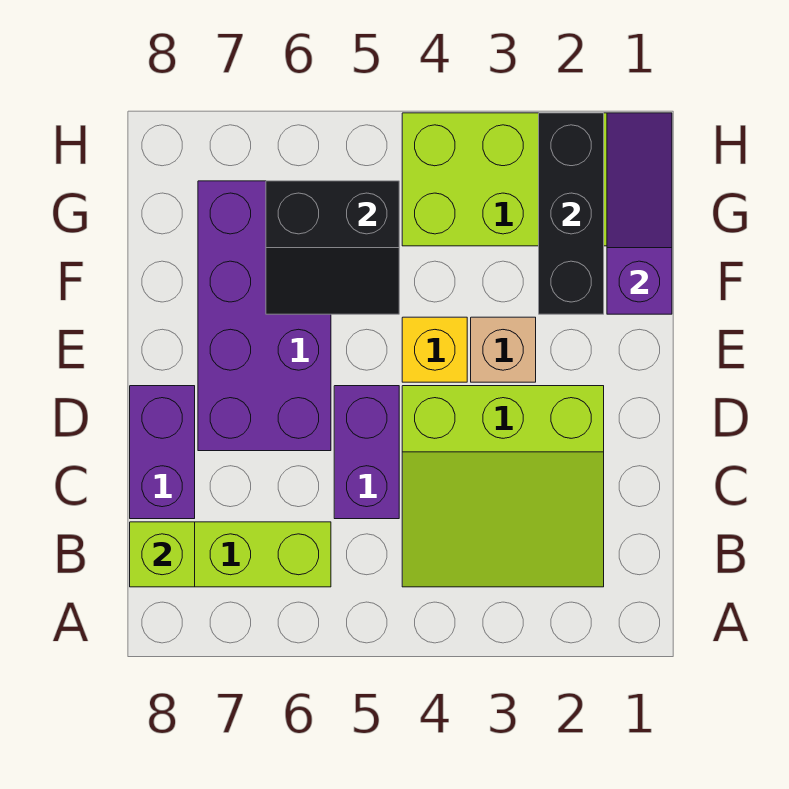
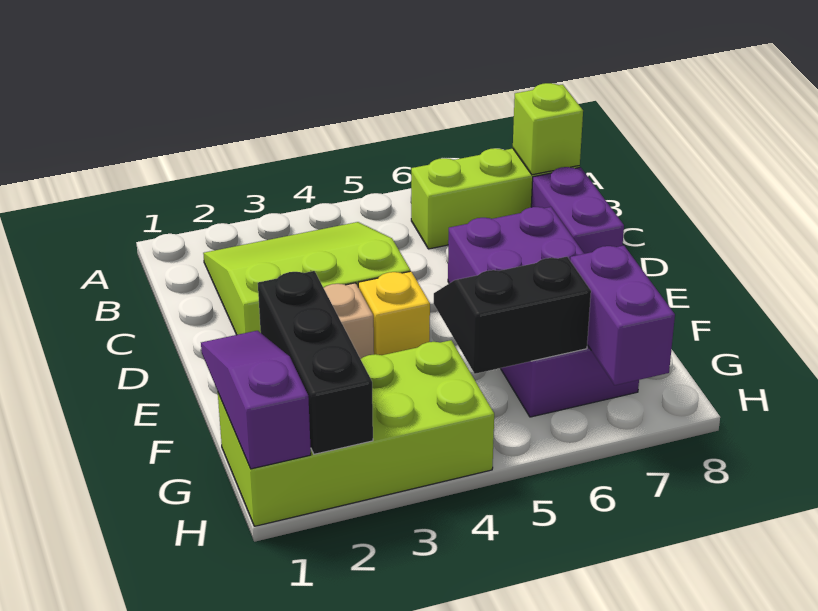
purple brick C5:D5 level 1 -> purple brick G7:H7 level 2
purple slope F1:H1 level 2 top F -> purple slope F1:H1 level 2 top H

